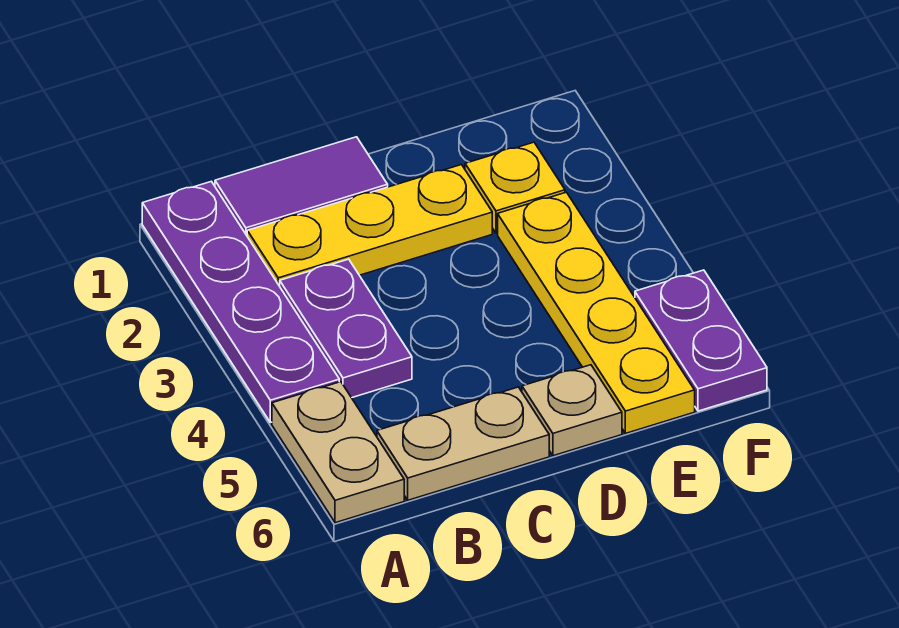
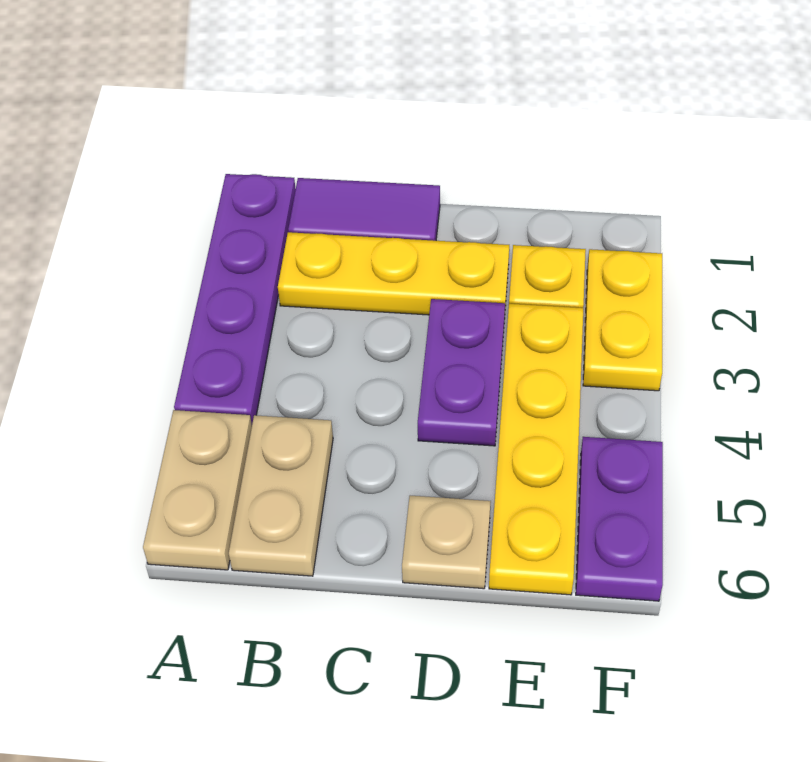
purple plate B3:B4 level 1 -> purple plate D3:D4 level 1
tan plate B6:C6 level 1 -> tan plate B5:B6 level 1
none -> yellow plate F2:F3 level 1

